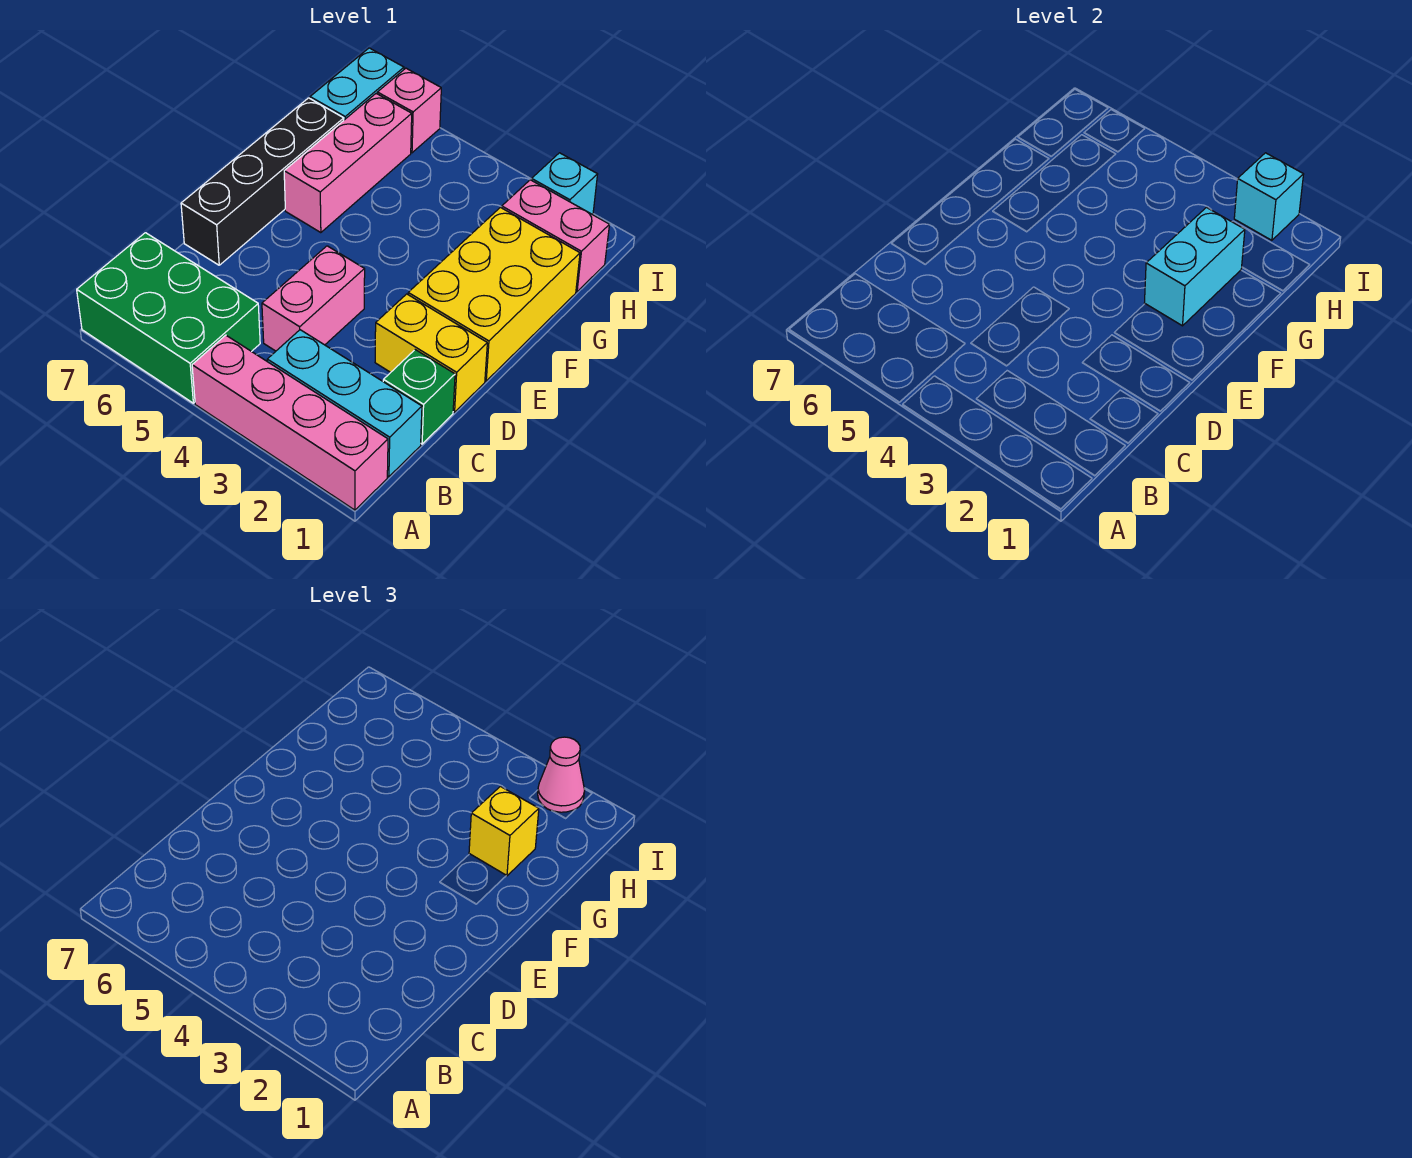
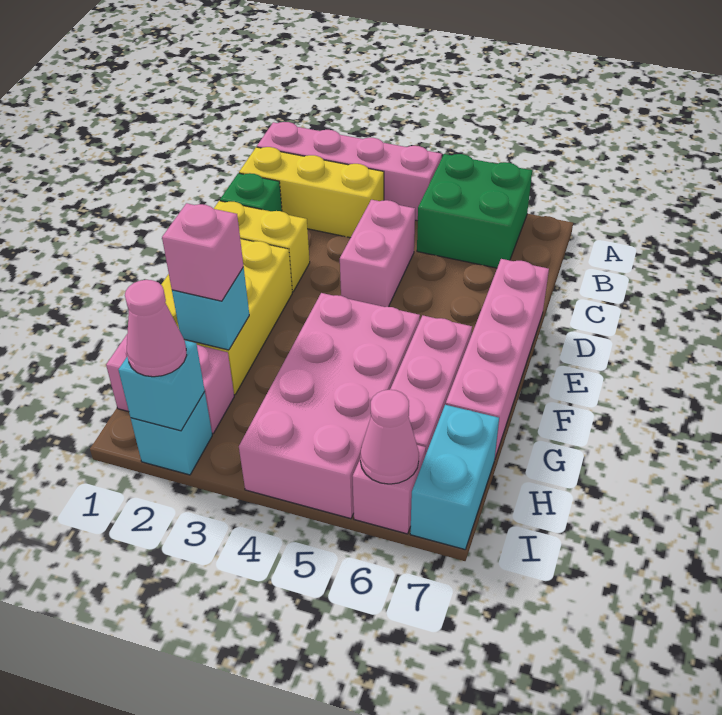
green brick A5:B7 level 1 -> green brick A5:B6 level 1
cyan brick B1:B3 level 1 -> yellow brick B1:B3 level 1
black brick D7:G7 level 1 -> pink brick D7:G7 level 1
cyan brick F2:G2 level 2 -> cyan brick G2 level 2
none -> pink brick F4:I5 level 1
yellow brick G2 level 3 -> pink brick G2 level 3
none -> pink cone I6 level 2

